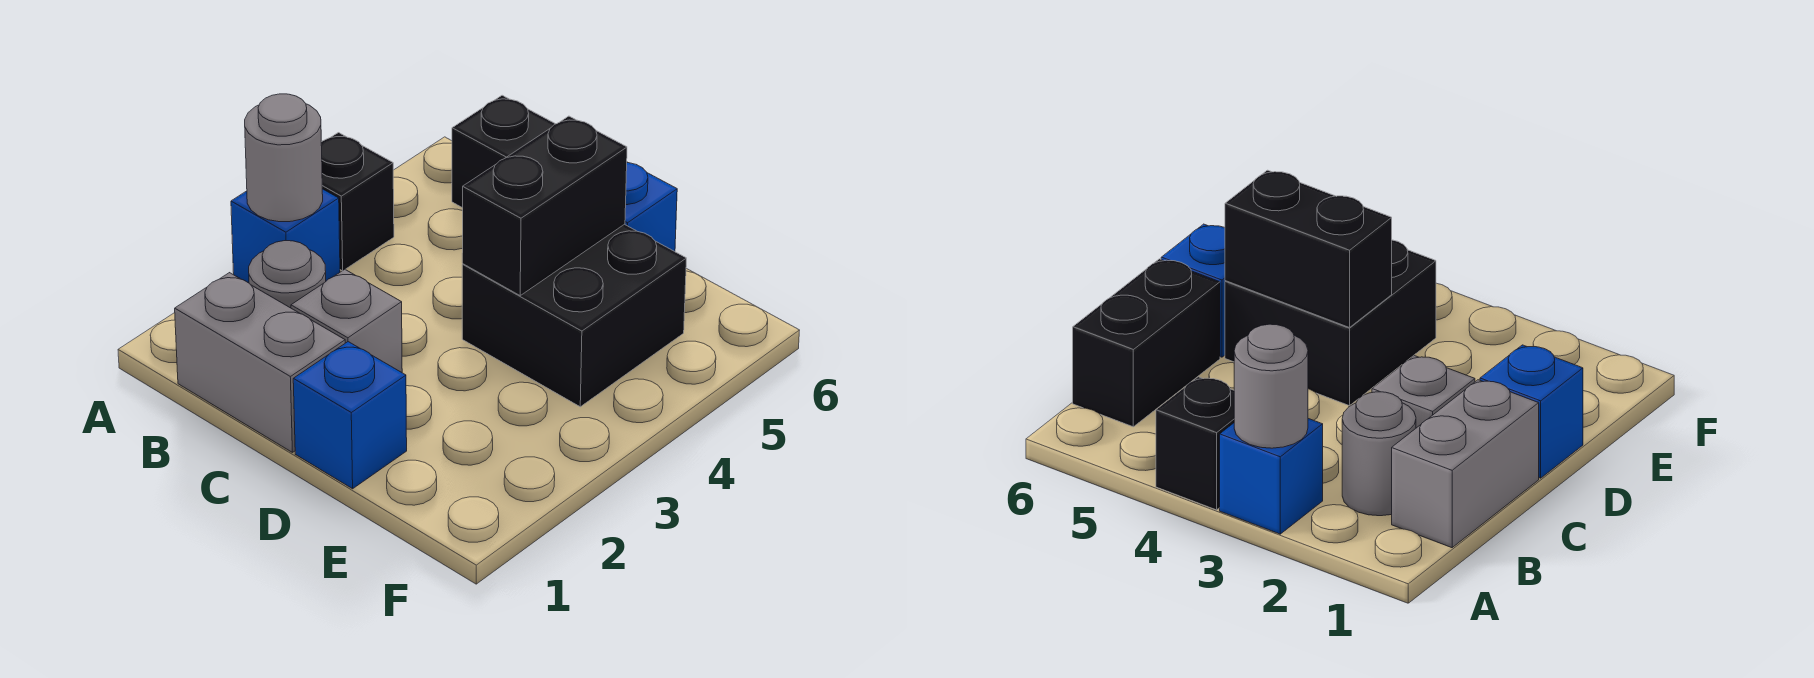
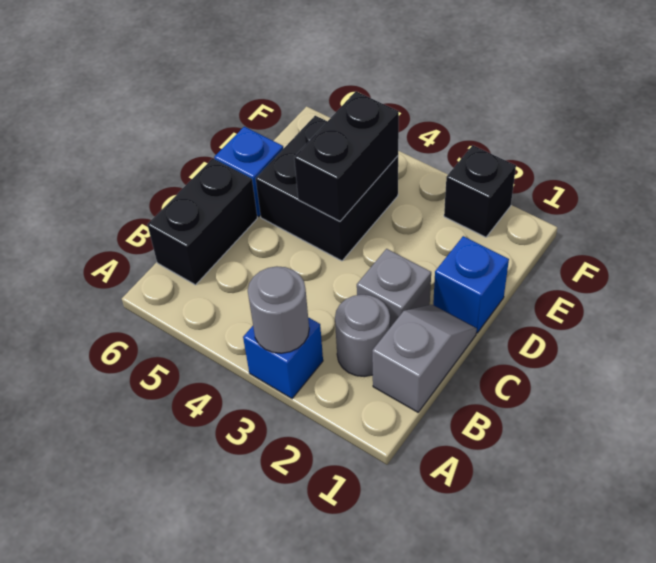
black brick A4 level 1 -> black brick F2 level 1
grey brick B1:C1 level 1 -> grey slope B1:C1 level 1 top B
black brick D4:D5 level 2 -> black brick D4:E4 level 2

